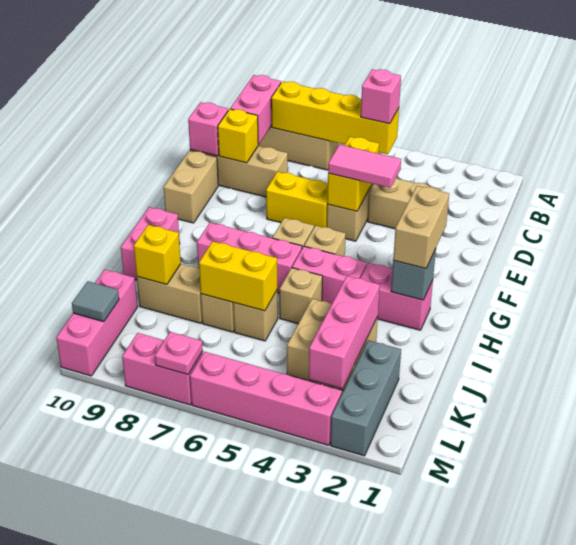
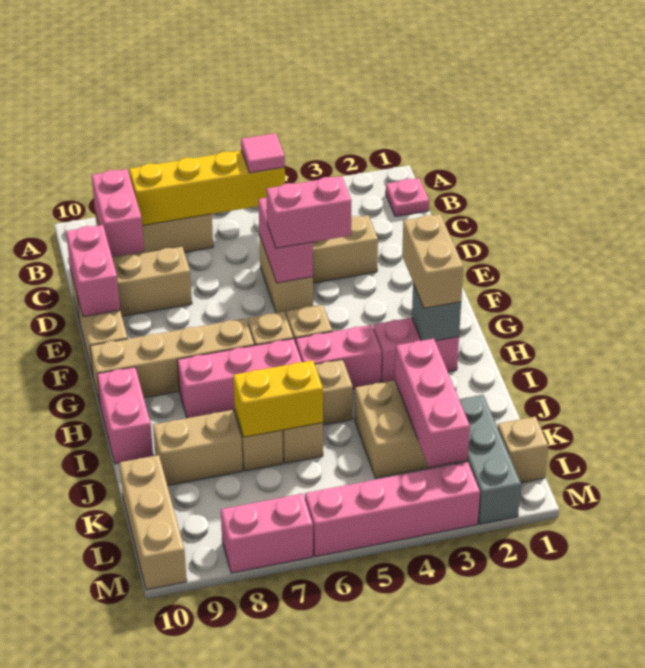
pink brick B5 level 3 -> pink tile B5 level 3
yellow brick D5:E5 level 2 -> pink brick D5:E5 level 2
yellow brick D9 level 2 -> none
pink brick D10 level 2 -> pink brick D10:E10 level 2
pink tile E4:E5 level 3 -> pink brick E4:E5 level 3
yellow brick E6:E7 level 1 -> none
none -> tan brick G7:G10 level 1
yellow brick J9 level 2 -> none
pink brick K10:M10 level 1 -> tan brick K10:M10 level 1
none -> tan brick L1 level 1
grey tile L10 level 2 -> none
pink plate M7 level 2 -> pink plate B1 level 1

